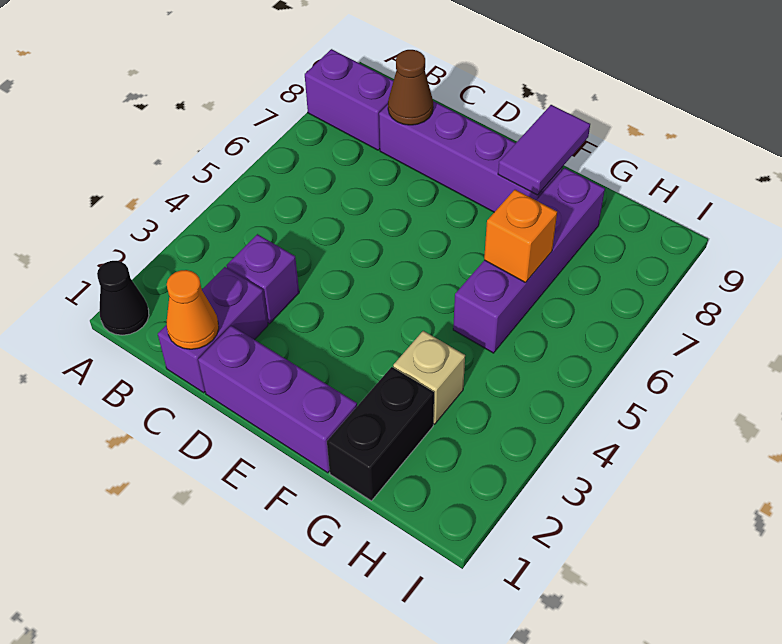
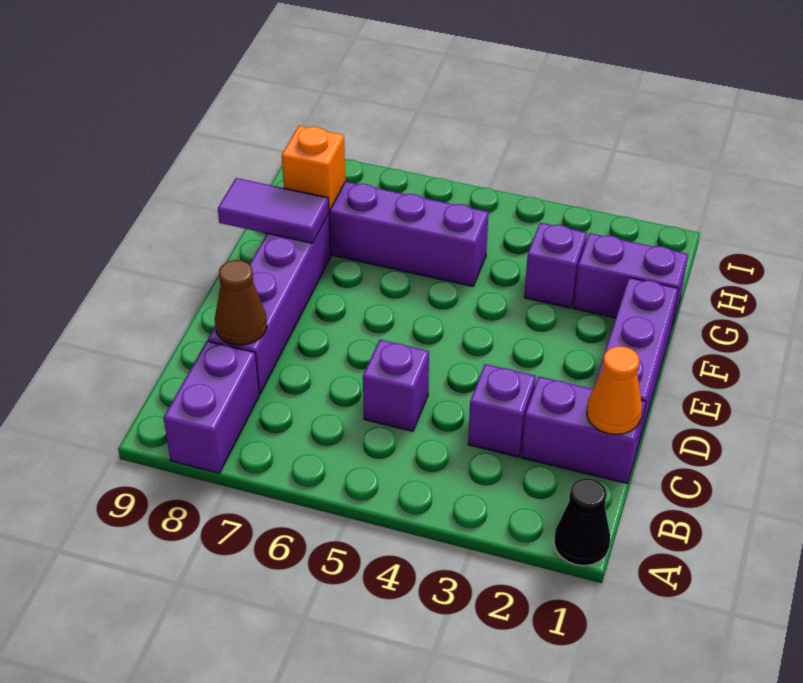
none -> purple brick C5 level 1
black brick G1:G2 level 1 -> purple brick G1:G2 level 1
tan brick G3 level 1 -> purple brick G3 level 1
orange brick G6 level 2 -> orange brick G8 level 2

